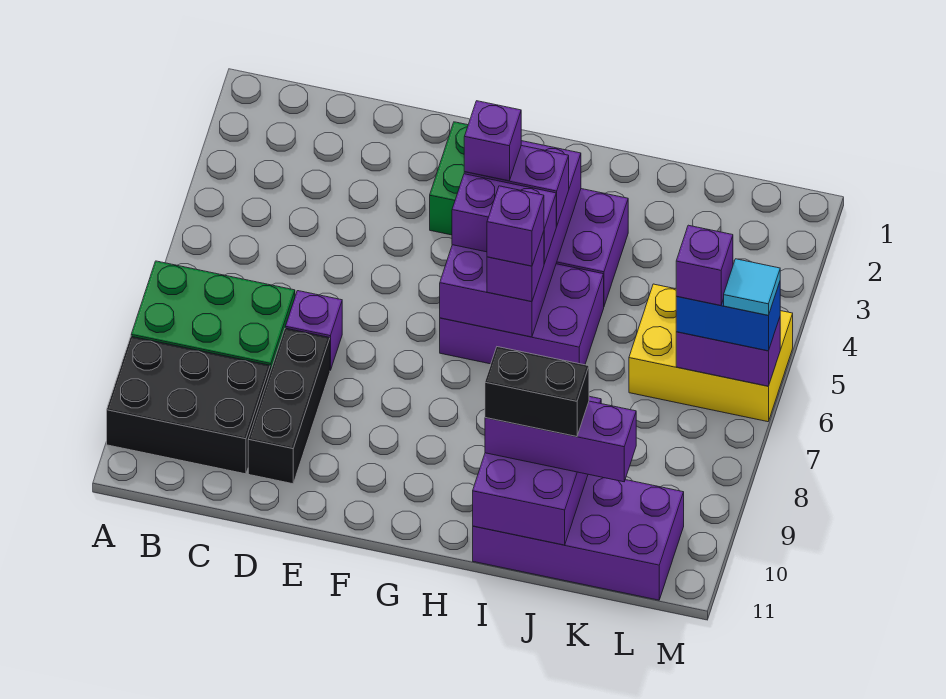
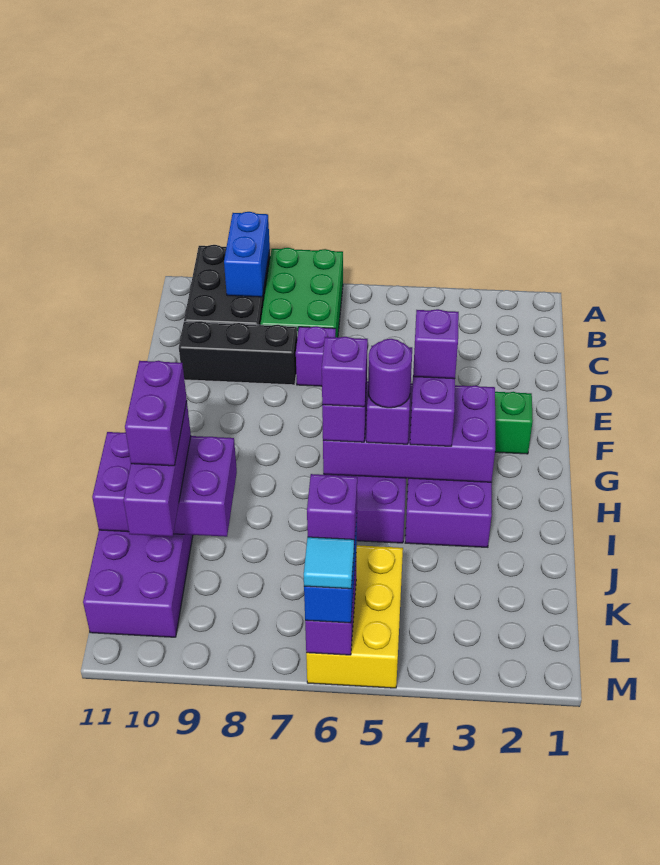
none -> blue brick A9:B9 level 2
none -> purple round brick H5 level 4
black brick I10:J10 level 4 -> purple brick I10:J10 level 4

